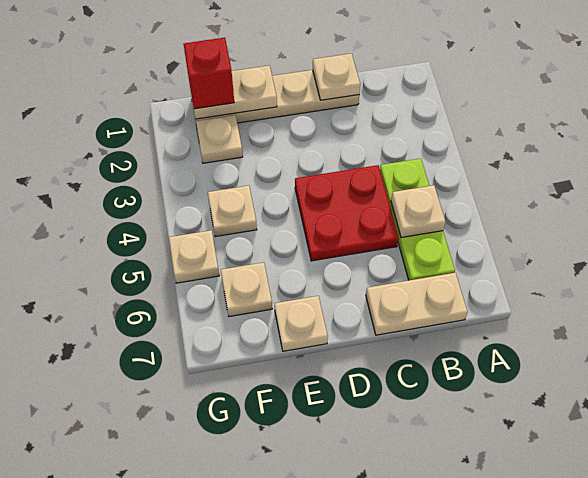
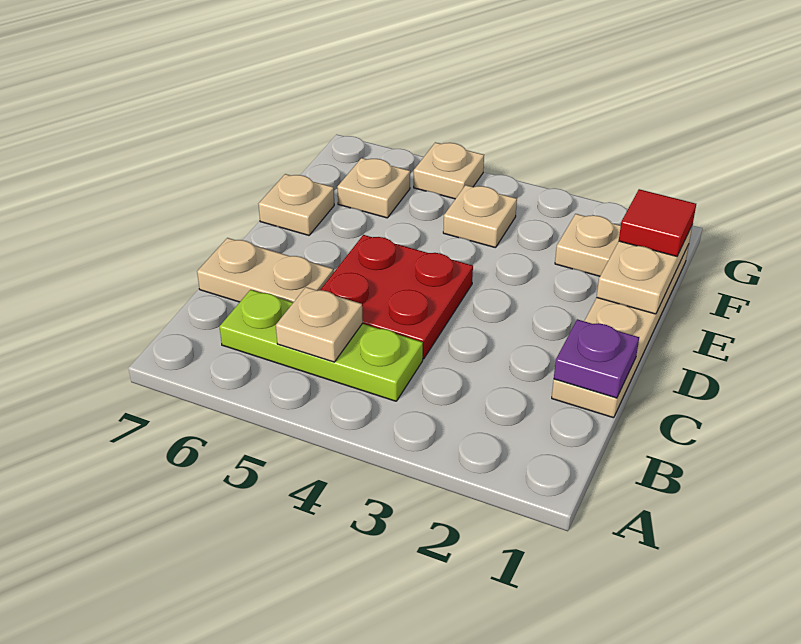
tan plate B7:C7 level 1 -> tan plate C6:C7 level 1
tan plate C1 level 2 -> purple plate C1 level 2
red brick F1 level 3 -> red tile F1 level 3

